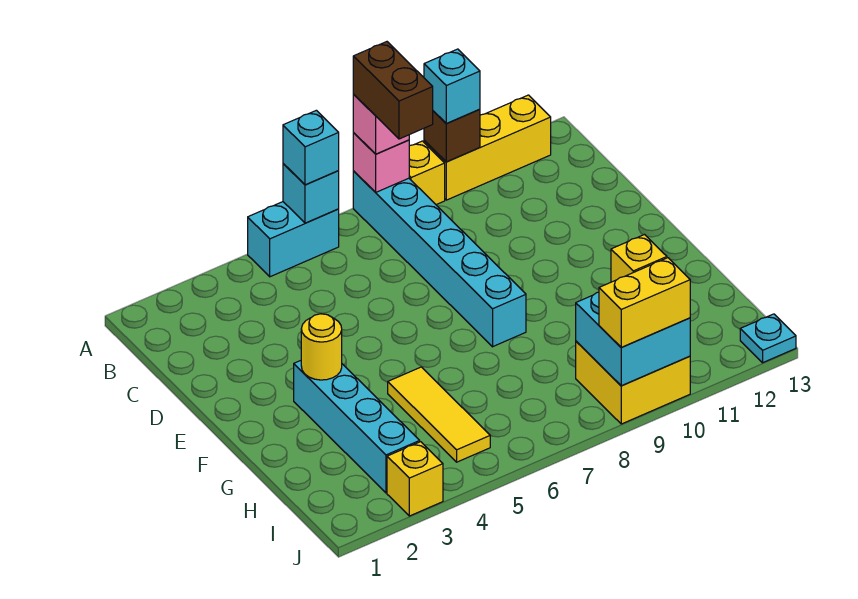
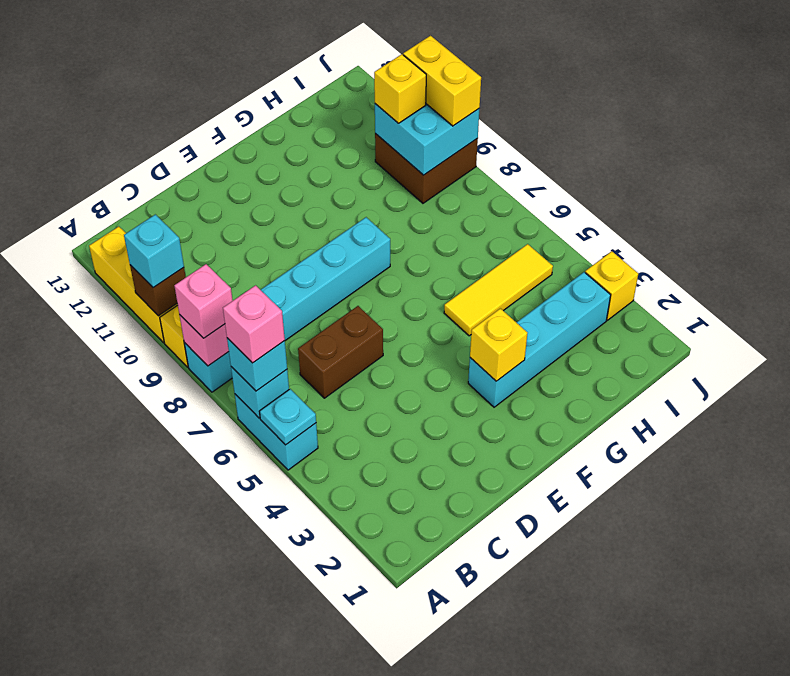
none -> pink brick A6 level 4
brown brick A8:B8 level 4 -> brown brick C6:D6 level 1
yellow round brick F3 level 2 -> yellow brick F3 level 2
yellow brick I9:J10 level 1 -> brown brick I9:J10 level 1
cyan plate J13 level 1 -> cyan plate A5 level 2

